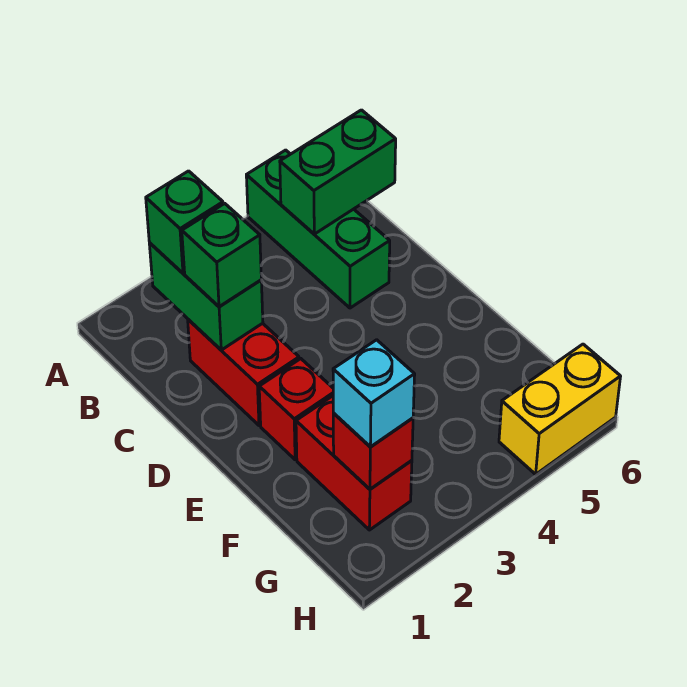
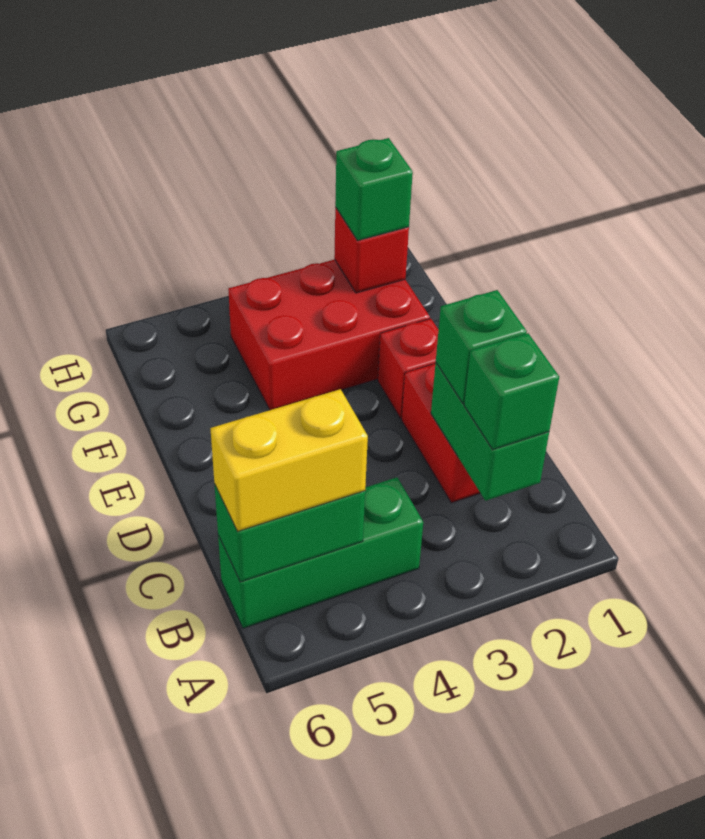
green brick A5:C5 level 1 -> green brick B4:B6 level 1
red brick F2:G2 level 1 -> red brick F2:G4 level 1
cyan brick G2 level 3 -> green brick G2 level 3
yellow brick H5:H6 level 1 -> yellow brick B5:B6 level 3

